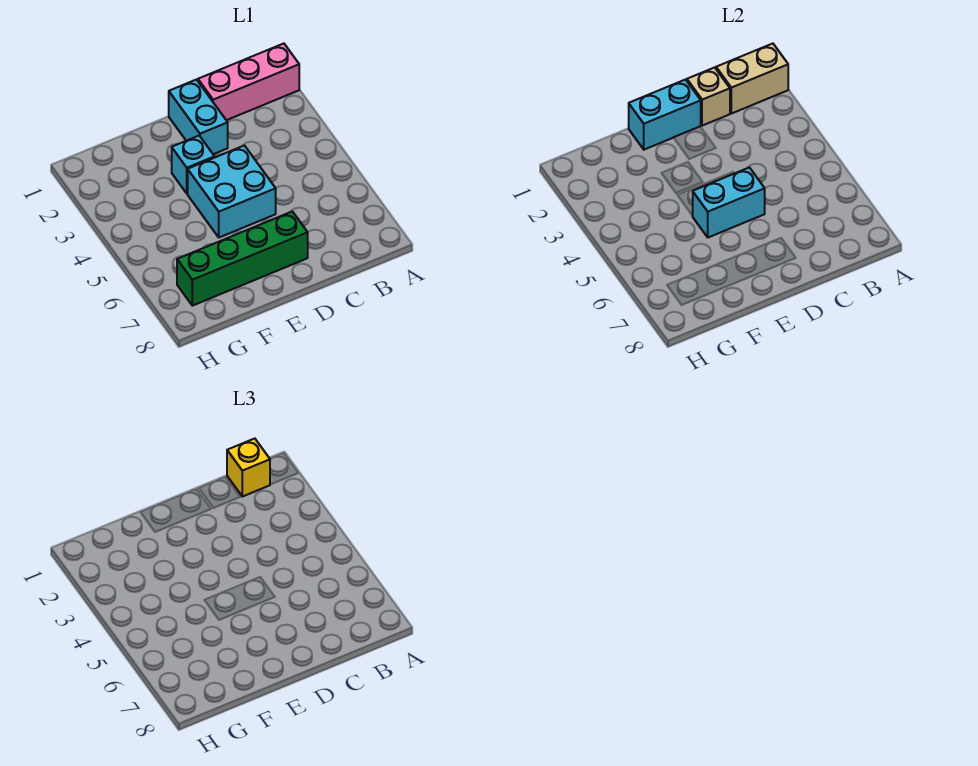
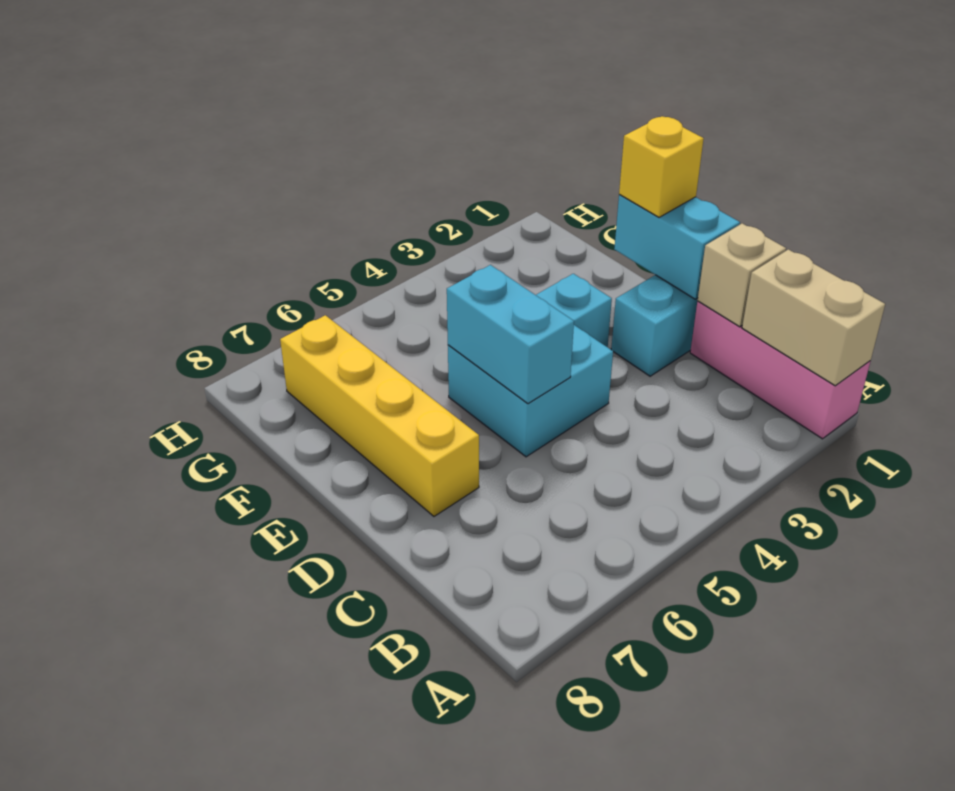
yellow brick B1 level 3 -> yellow brick E1 level 3
green brick D7:G7 level 1 -> yellow brick D7:G7 level 1

